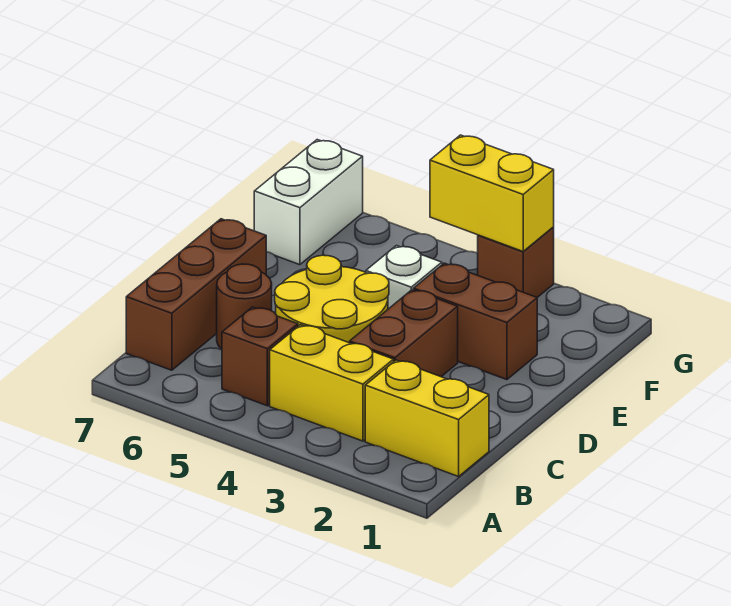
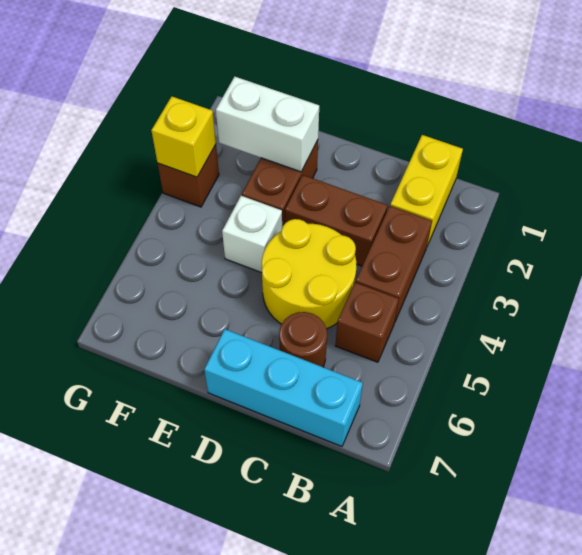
yellow brick B3:B4 level 1 -> brown brick B3:B4 level 1
brown brick B7:D7 level 1 -> cyan brick B7:D7 level 1
white brick F7:G7 level 1 -> white brick E2:F2 level 2
yellow brick G3:G4 level 2 -> yellow brick G3 level 2

